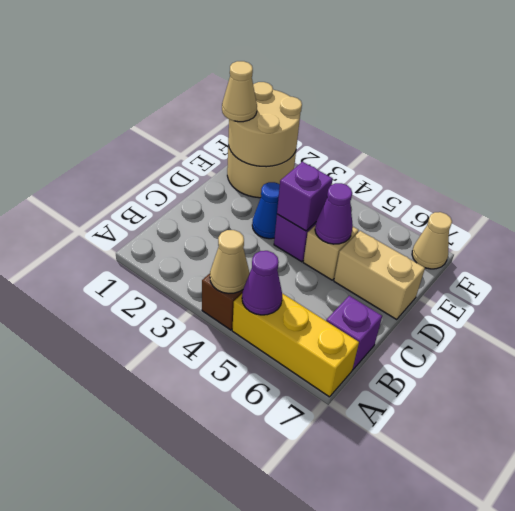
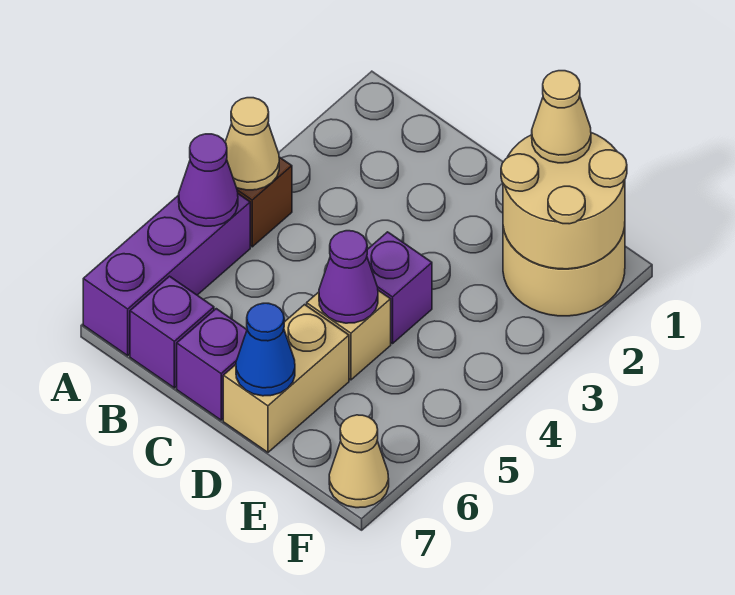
yellow brick A5:A7 level 1 -> purple brick A5:A7 level 1
blue cone D3 level 1 -> blue cone D7 level 2
purple brick D4 level 2 -> purple brick C7 level 1

